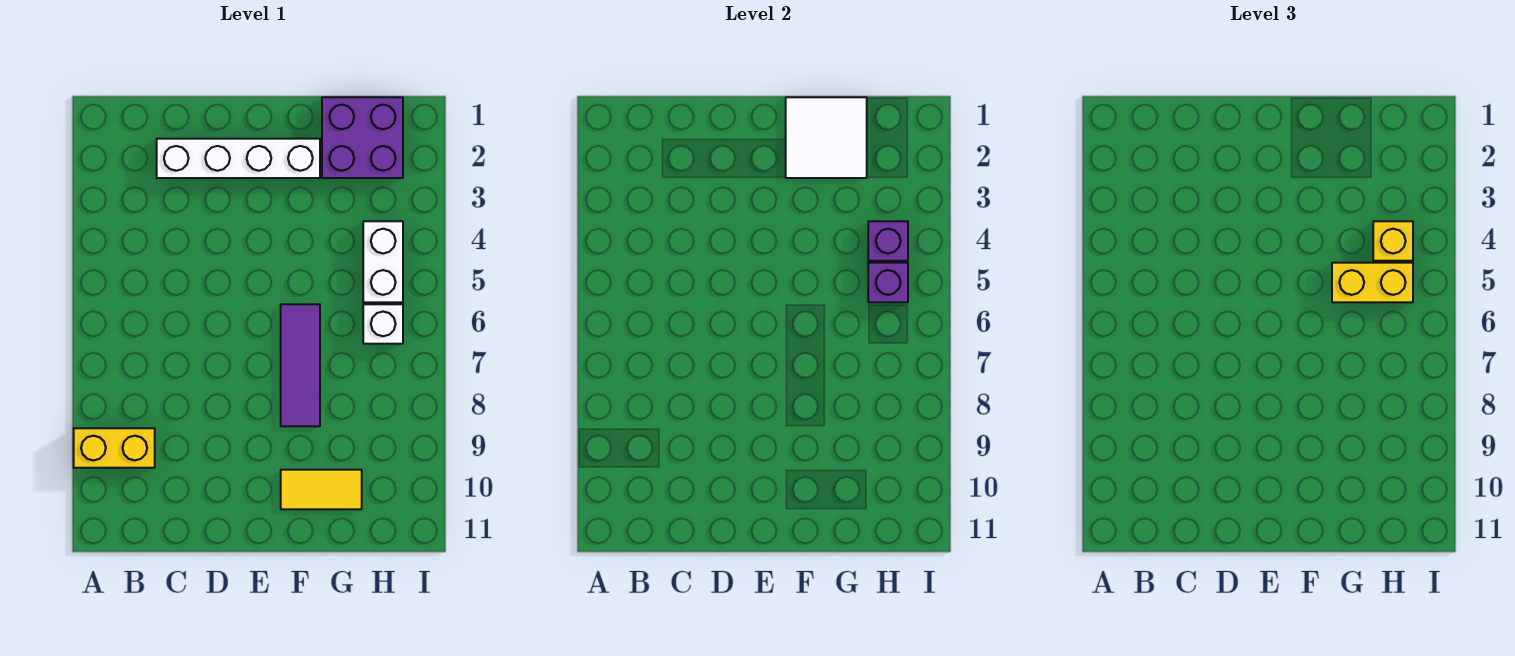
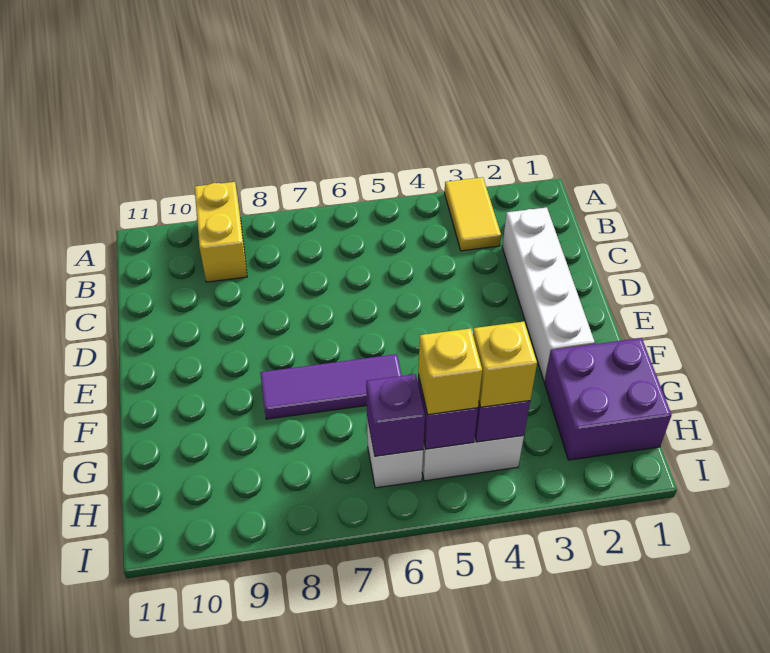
white tile F1:G2 level 2 -> none
yellow tile F10:G10 level 1 -> yellow tile A3:B3 level 1
yellow brick G5:H5 level 3 -> yellow brick H5 level 3
none -> purple brick H6 level 2

